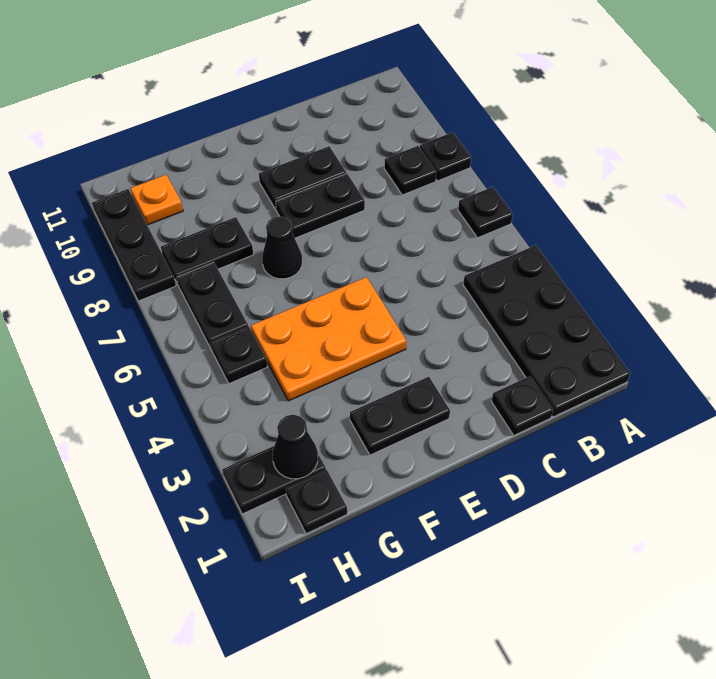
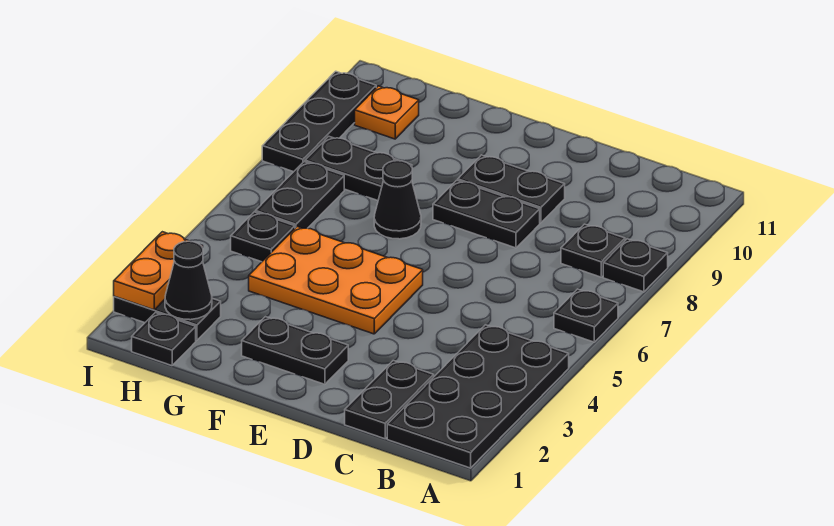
black plate C1 level 1 -> black plate C1:C2 level 1
none -> orange plate I2:I3 level 2

